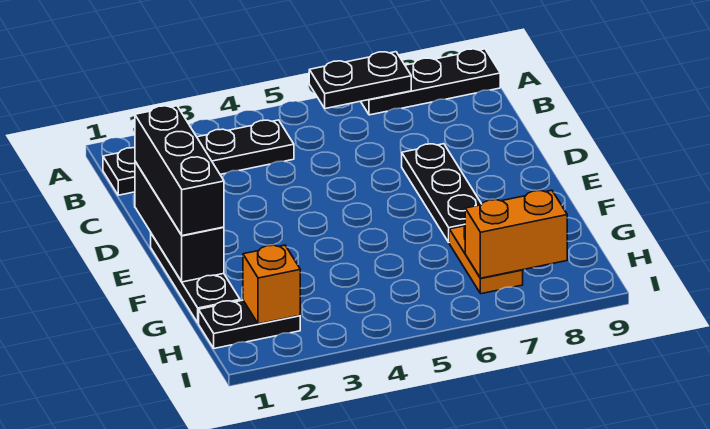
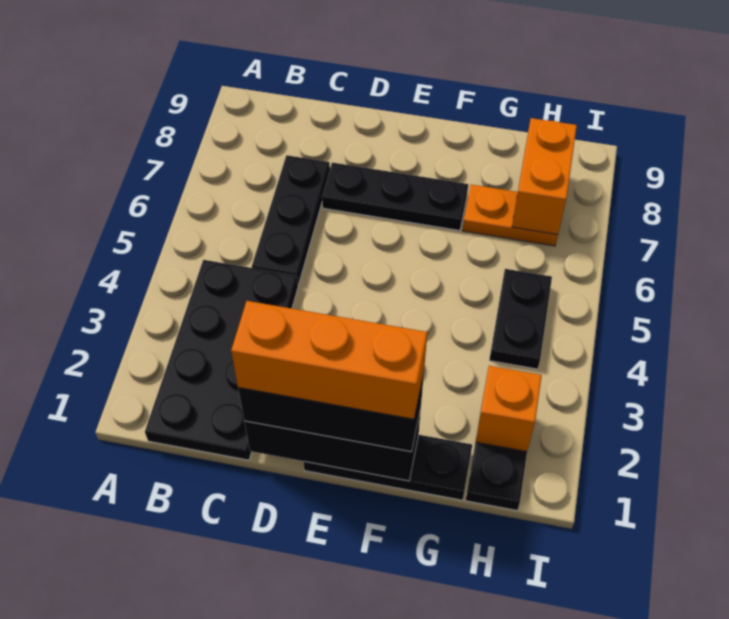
black plate A6:A7 level 2 -> black plate H4:H5 level 1
black plate A7:A9 level 1 -> black plate C5:C7 level 1
black plate B1:B4 level 1 -> black plate B1:C4 level 1
none -> orange brick D1:F1 level 4

